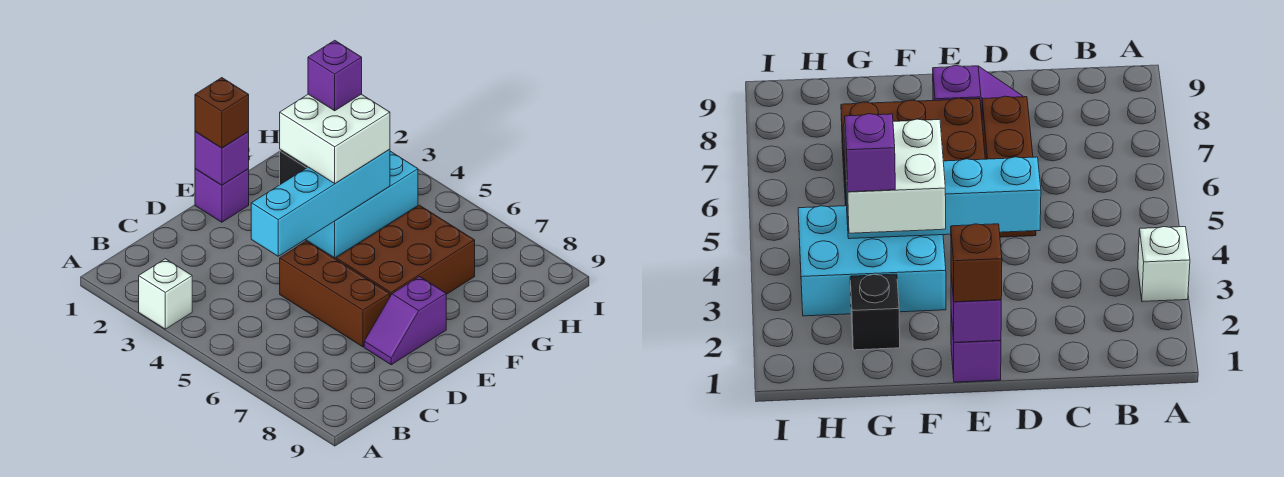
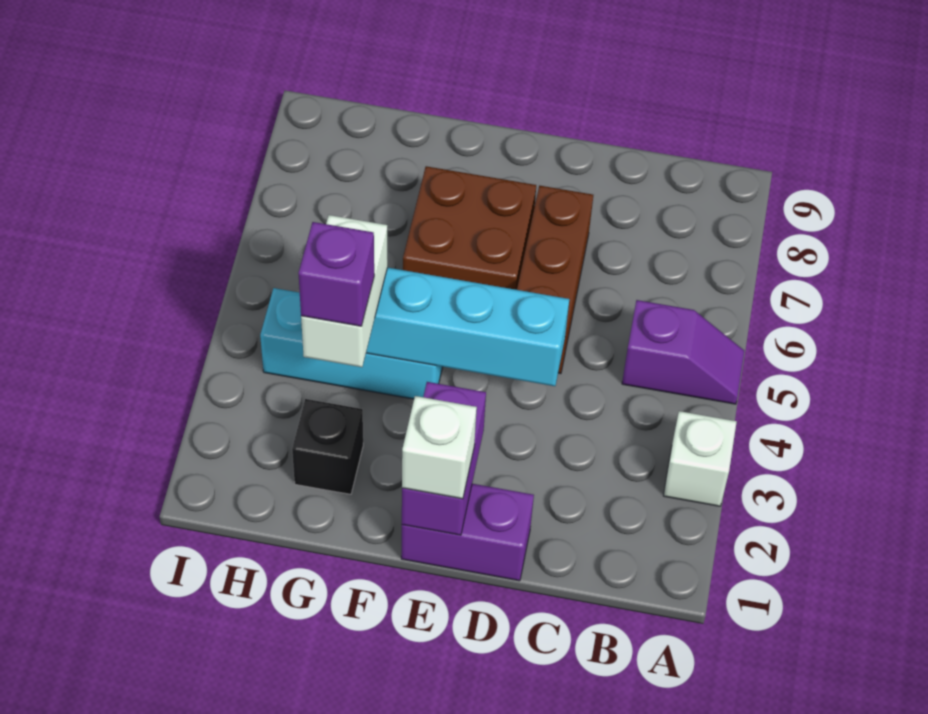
purple slope D8:E8 level 1 top E -> purple slope A5:B5 level 1 top B
purple brick E1 level 1 -> purple brick D1:E1 level 1
purple brick E1 level 2 -> purple brick E1:E2 level 2
brown brick E1 level 3 -> white brick E1 level 3
brown brick E6:G7 level 1 -> brown brick E6:F7 level 1
cyan brick F3:H4 level 1 -> cyan brick F4:H4 level 1
white brick F3:G4 level 3 -> white brick G3:G4 level 3

